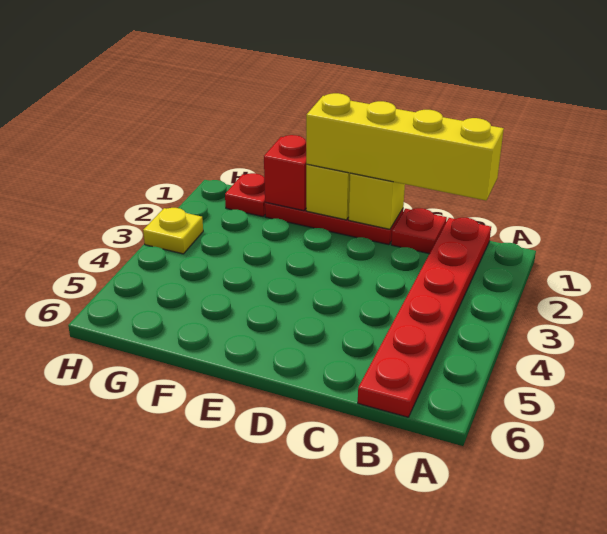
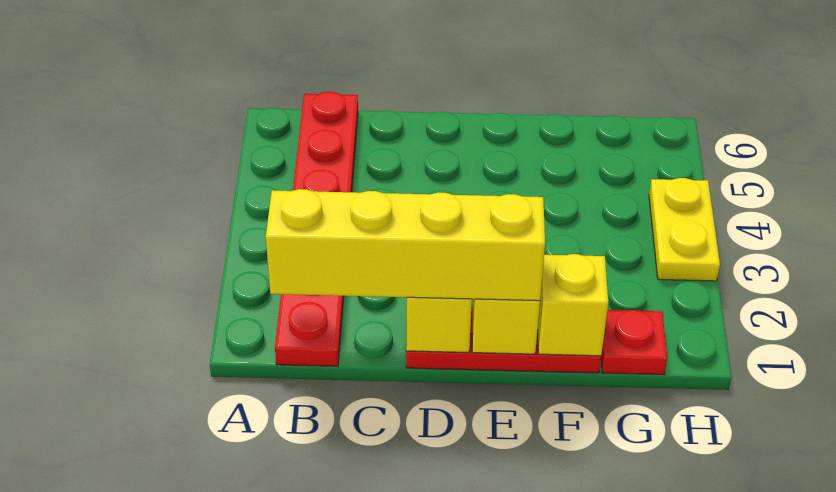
red plate C1 level 1 -> none
red brick F1 level 2 -> yellow brick F1 level 2
yellow plate H3 level 1 -> yellow plate H3:H4 level 1

